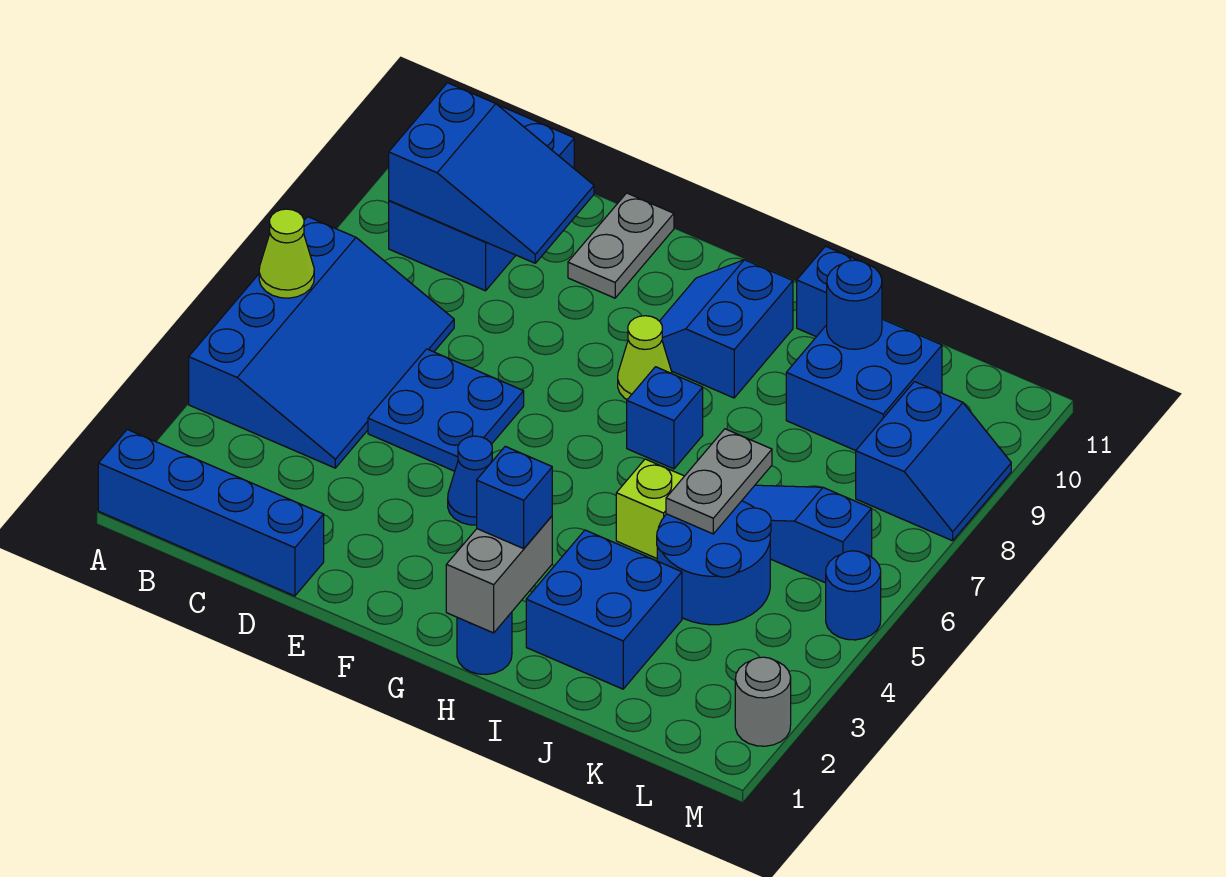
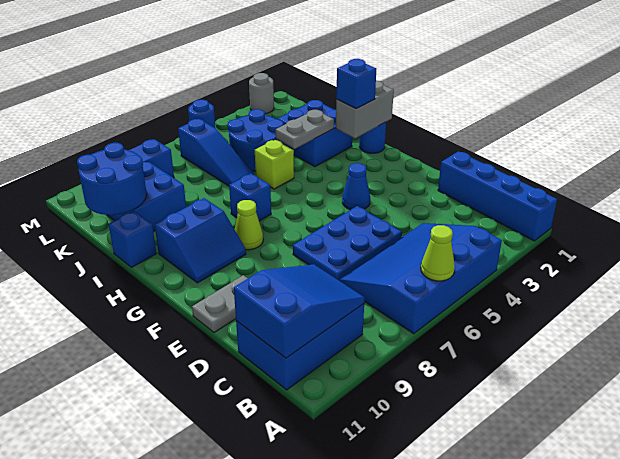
blue slope B9:D10 level 2 top B -> blue slope B9:C11 level 2 top 11
blue plate D5:E6 level 1 -> blue plate D5:E7 level 1
grey plate J5:J6 level 2 -> grey plate I3:I4 level 2
blue round brick J10 level 2 -> blue round brick J10:K11 level 2

